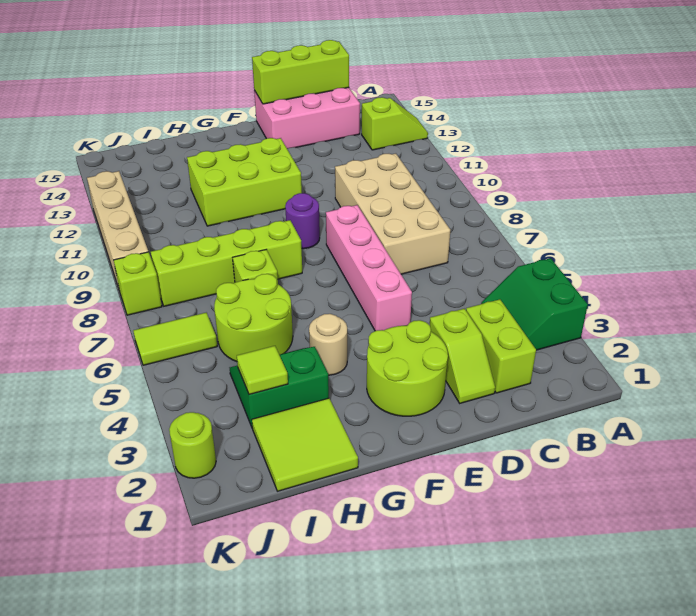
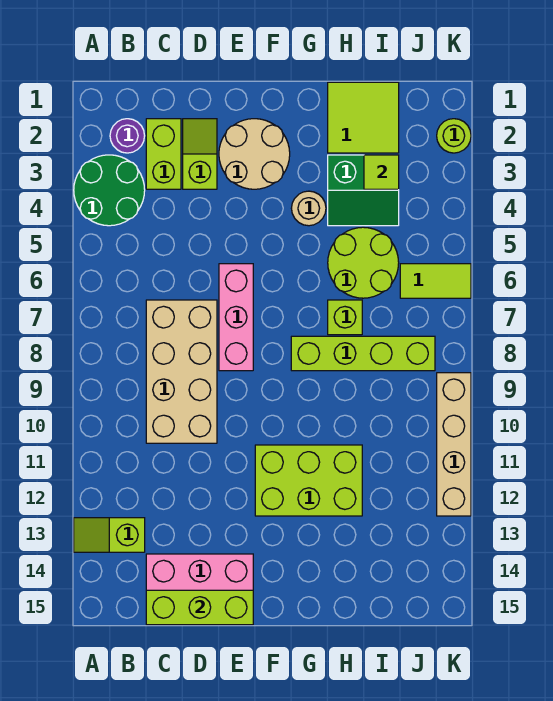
green slope A3:B4 level 1 top A -> green round brick A3:B4 level 1
lime round brick E2:F3 level 1 -> tan round brick E2:F3 level 1
pink brick E5:E8 level 1 -> pink brick E6:E8 level 1
purple round brick F9 level 1 -> purple round brick B2 level 1
lime brick K8 level 1 -> none

